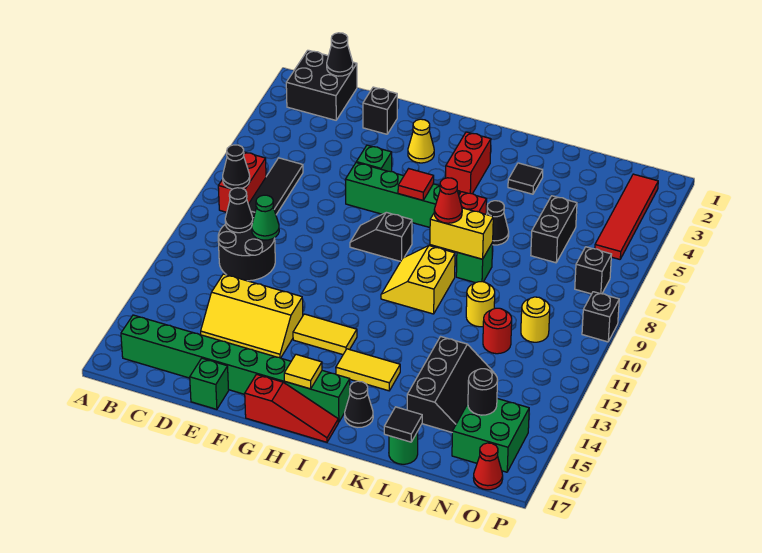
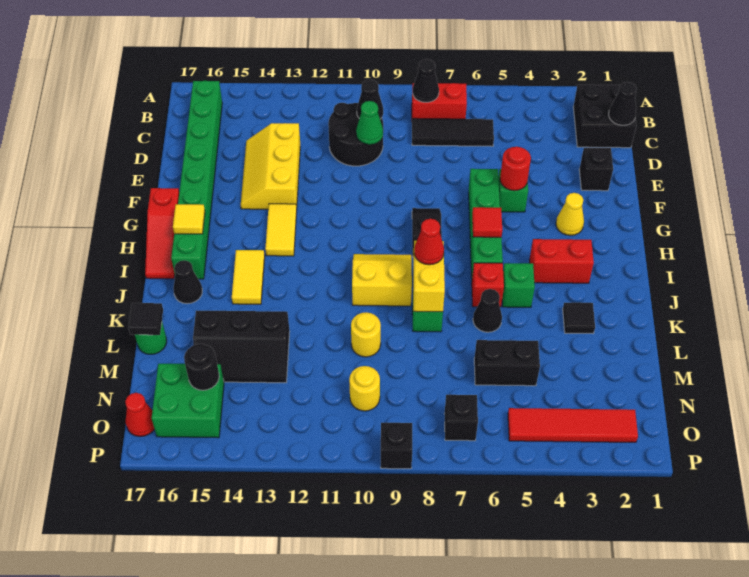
green brick E17 level 1 -> green brick J5 level 1
red round brick M11 level 1 -> red round brick F5 level 2

